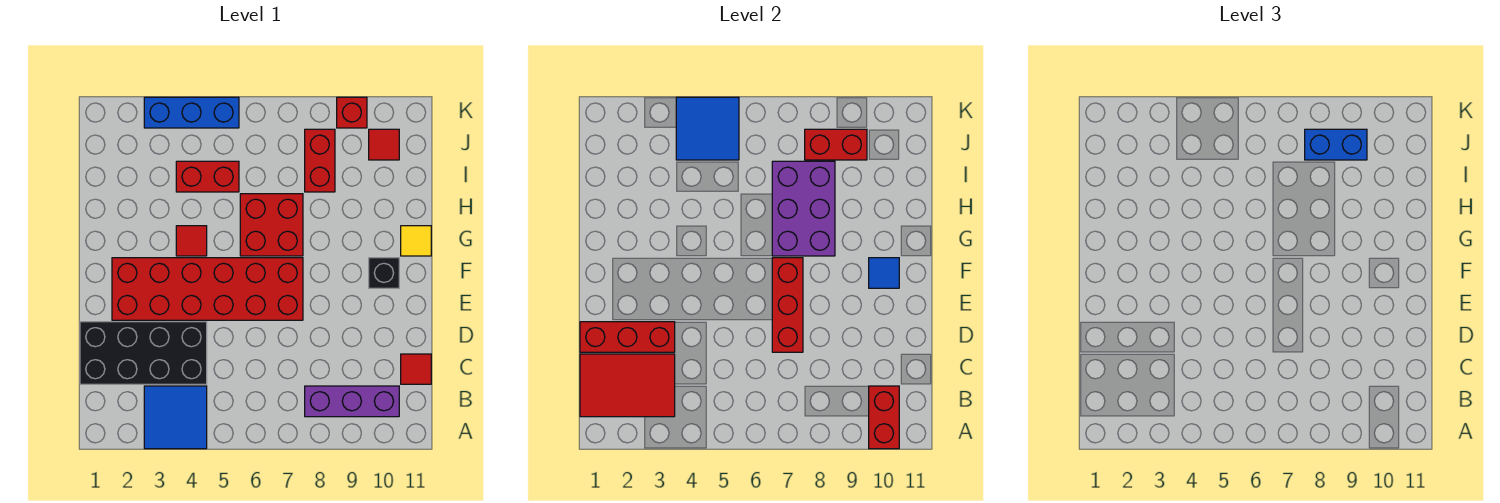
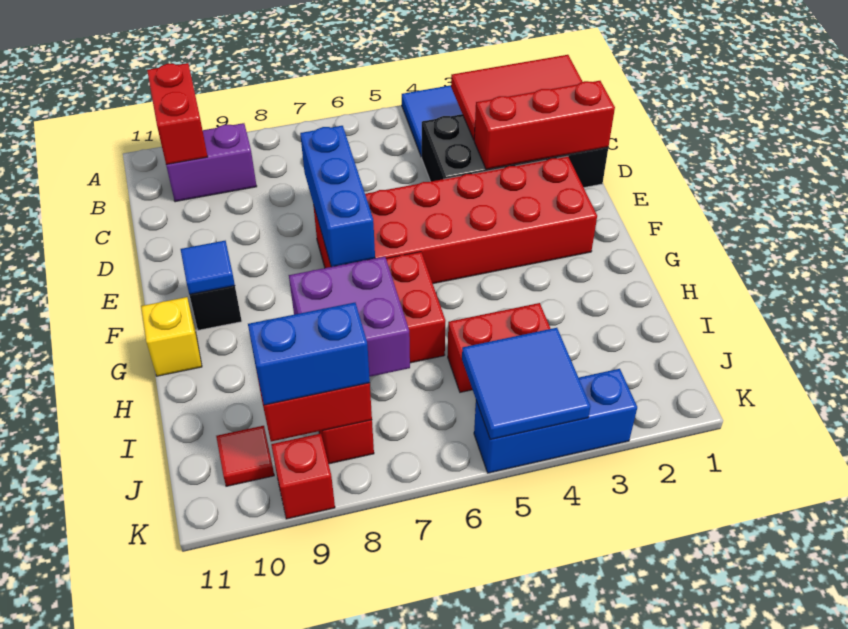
purple brick B8:B10 level 1 -> purple brick B9:B10 level 1
red tile C11 level 1 -> none
red brick D7:F7 level 2 -> blue brick D7:F7 level 2
red tile G4 level 1 -> none
purple brick G7:I8 level 2 -> purple brick H7:I8 level 2
yellow tile G11 level 1 -> yellow brick G11 level 1

